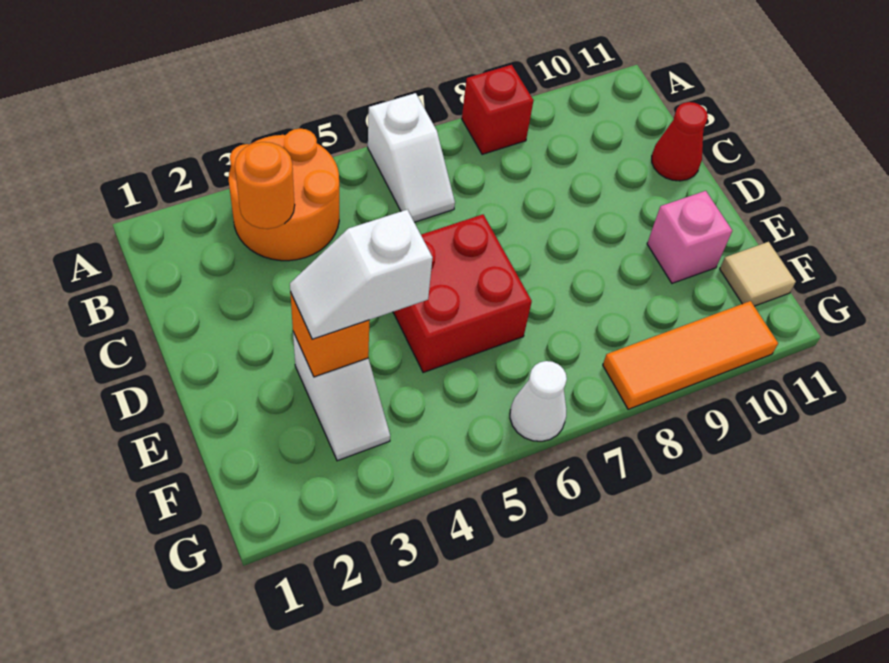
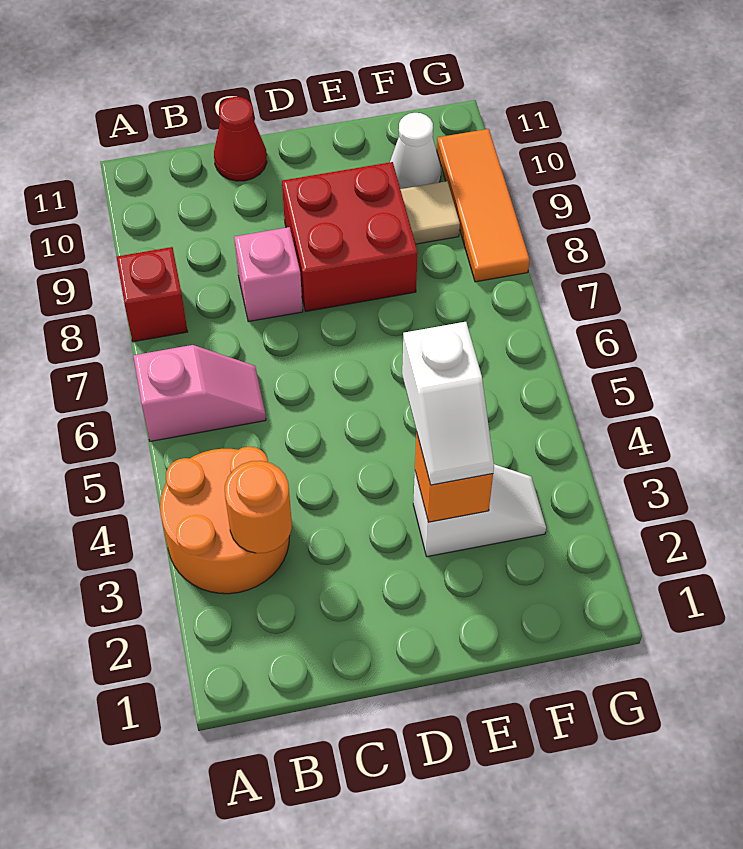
white slope A6:B6 level 1 top A -> pink slope A6:B6 level 1 top A
red brick D5:E6 level 1 -> red brick D8:E9 level 1
pink brick E10 level 1 -> pink brick C8 level 1
tan tile F11 level 1 -> tan tile F9 level 1
white cone G6 level 1 -> white cone F10 level 1

